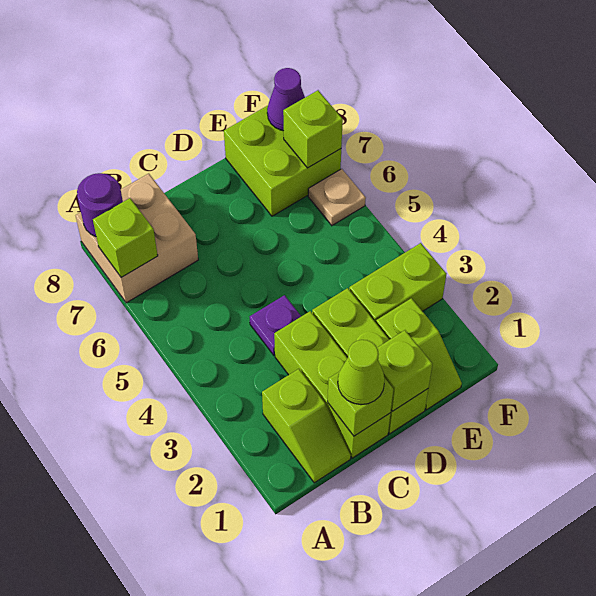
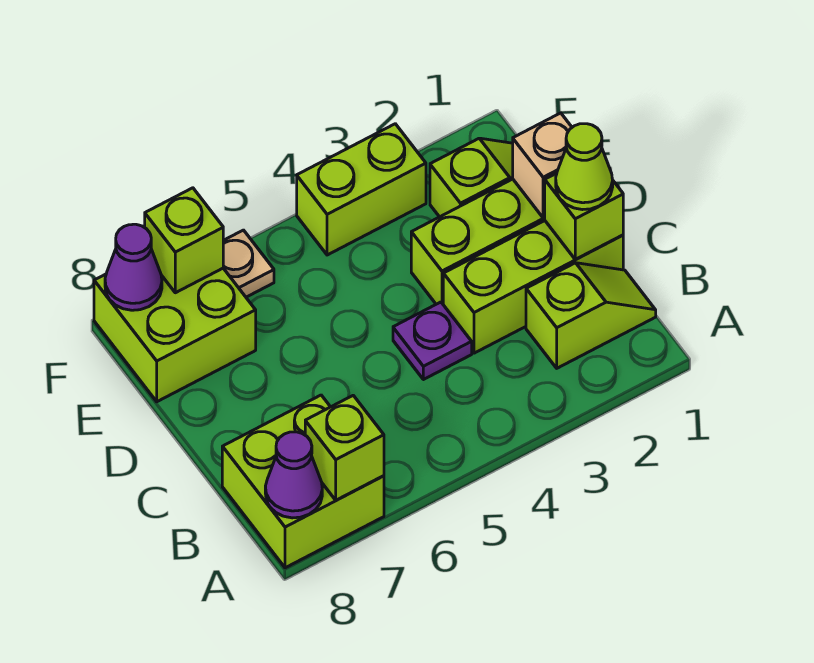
tan brick A7:B8 level 1 -> lime brick A7:B8 level 1
purple round brick A8 level 2 -> purple cone A8 level 2
lime brick D1 level 2 -> tan brick D1 level 2
lime brick E3:F3 level 1 -> lime brick F3:F4 level 1

